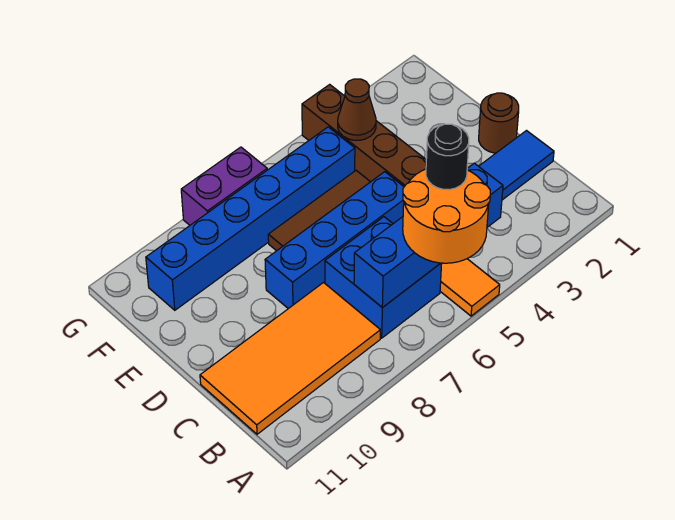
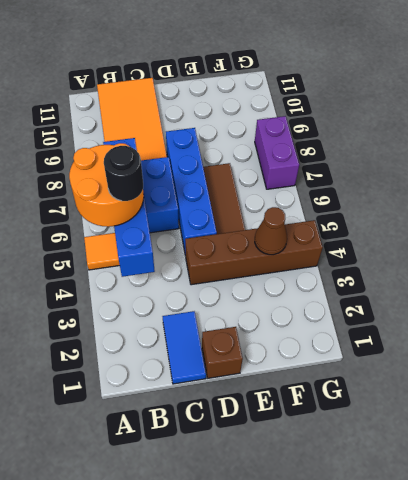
brown round brick D1 level 1 -> brown brick D1 level 1
blue brick F5:F10 level 1 -> none

